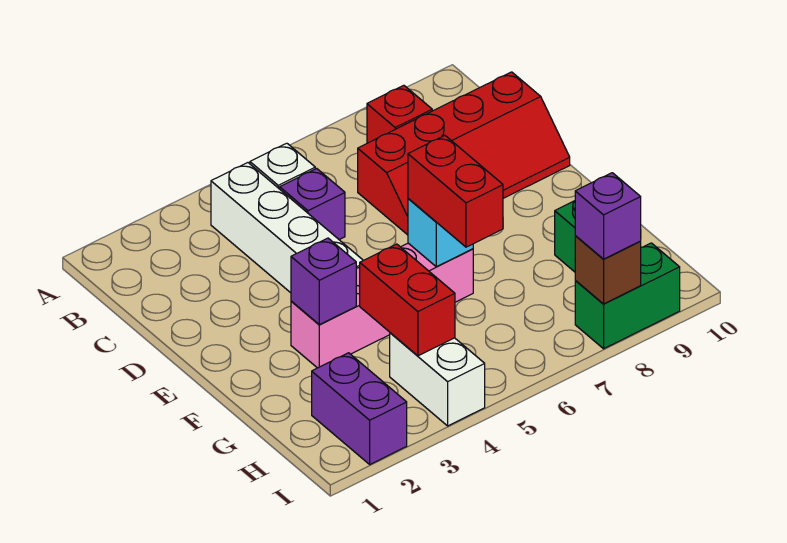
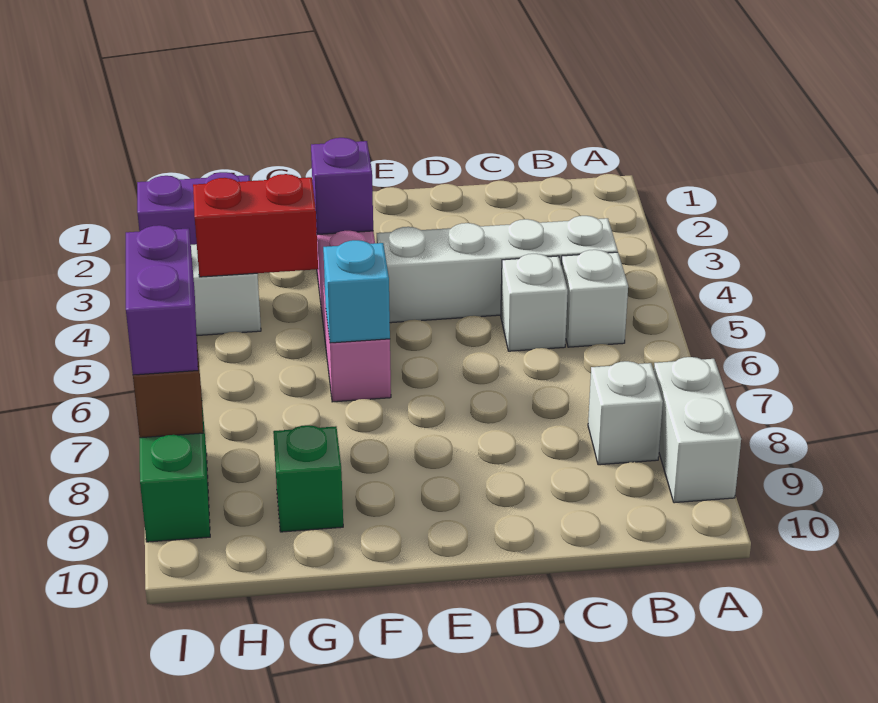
none -> white brick A8:A9 level 1
red brick B8 level 1 -> white brick B8 level 1
purple brick C5 level 1 -> white brick C5 level 1
red slope C7:D10 level 1 top C -> none
red brick F6:G6 level 3 -> none
purple brick I8 level 3 -> purple brick I7:I8 level 3

